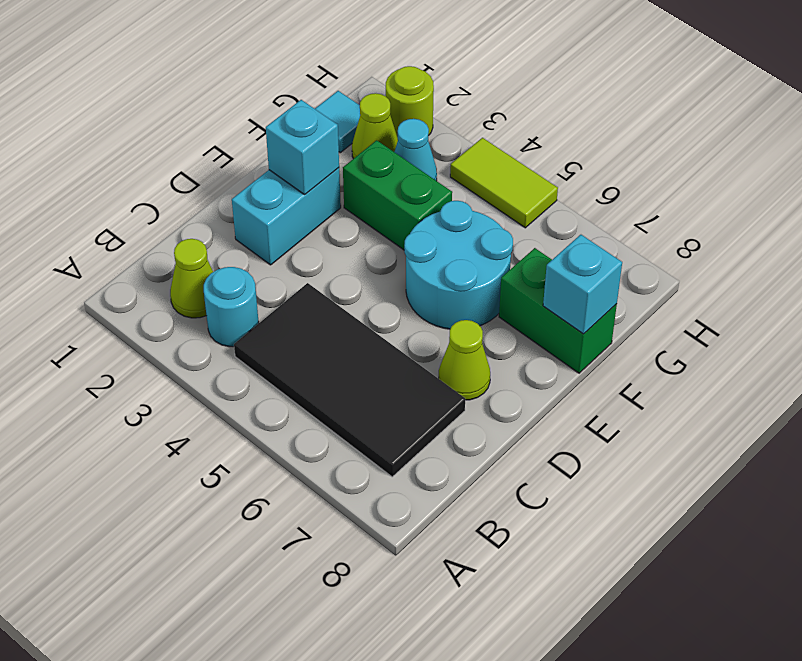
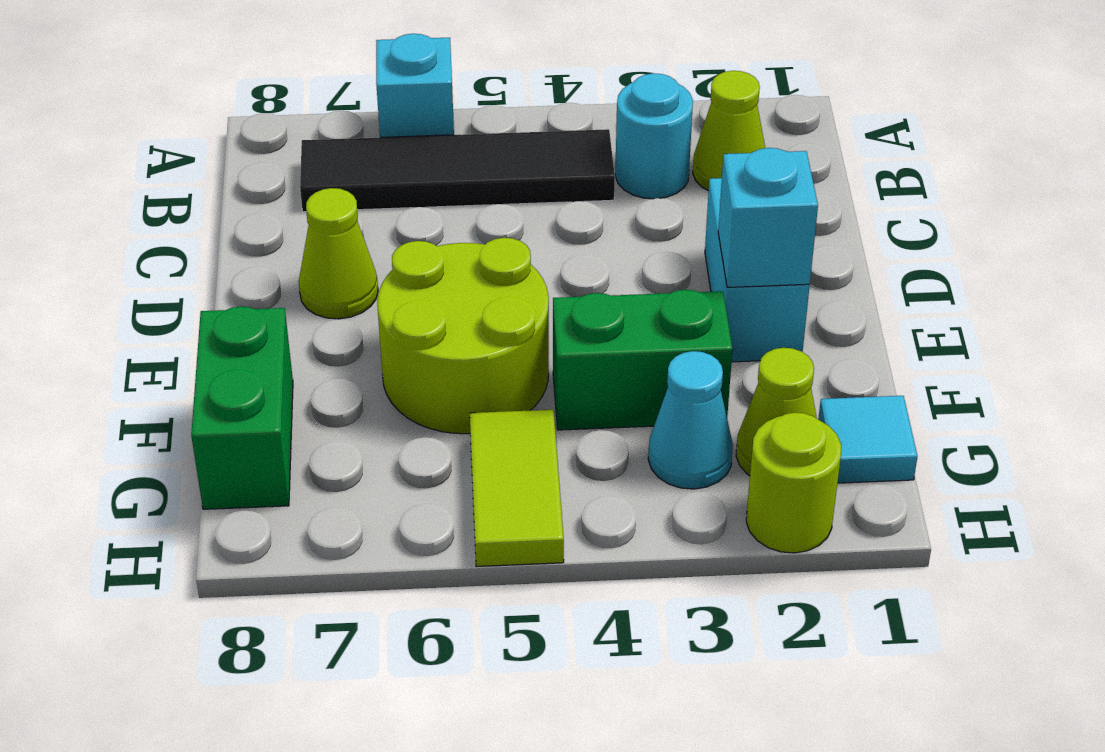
black tile B4:C7 level 1 -> black tile B4:B7 level 1
cyan round brick E5:F6 level 1 -> lime round brick E5:F6 level 1
green brick F7:F8 level 1 -> green brick F8:G8 level 1
cyan brick F8 level 2 -> cyan brick A6 level 1
lime tile H4:H5 level 1 -> lime tile G5:H5 level 1

